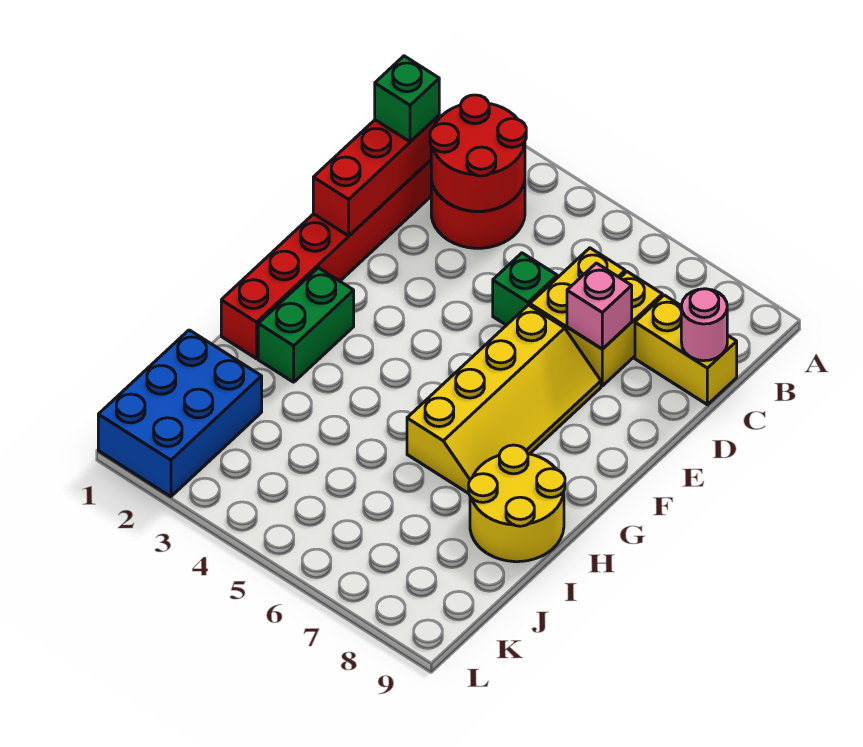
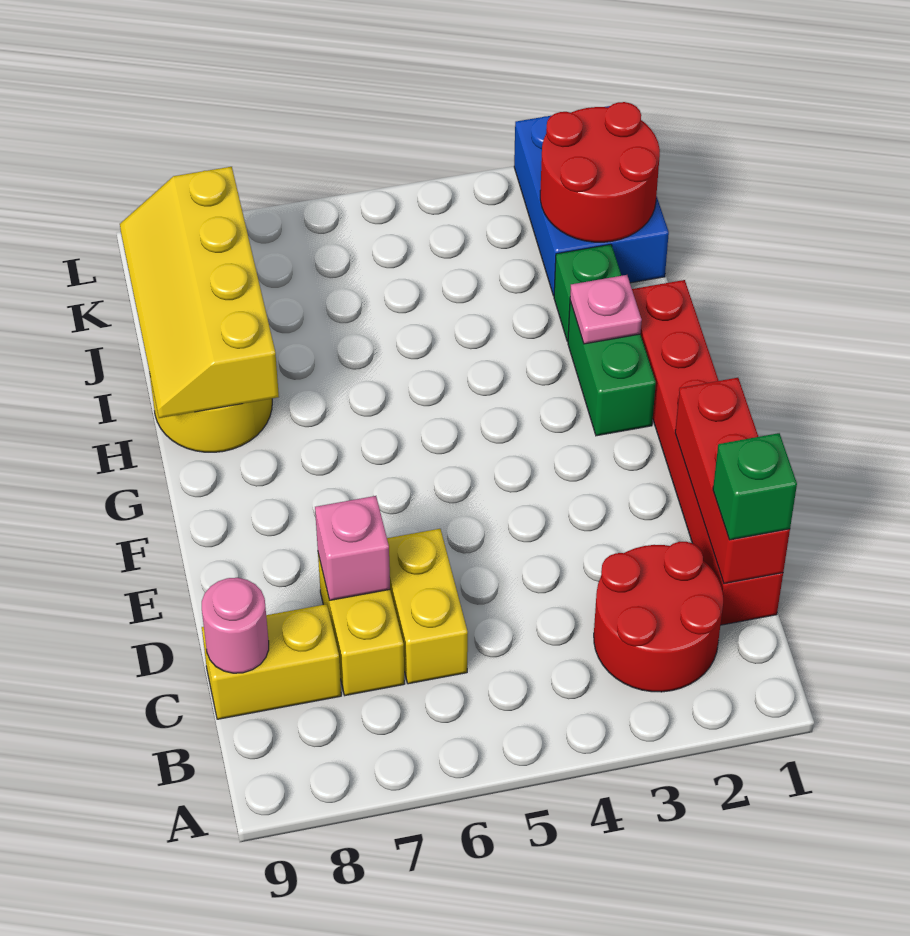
red round brick B2:C3 level 2 -> red round brick J1:K2 level 2
green brick D5 level 1 -> green brick I2 level 1
yellow slope E6:H7 level 1 top 6 -> yellow slope H8:K9 level 2 top 8
none -> pink plate H2 level 2

